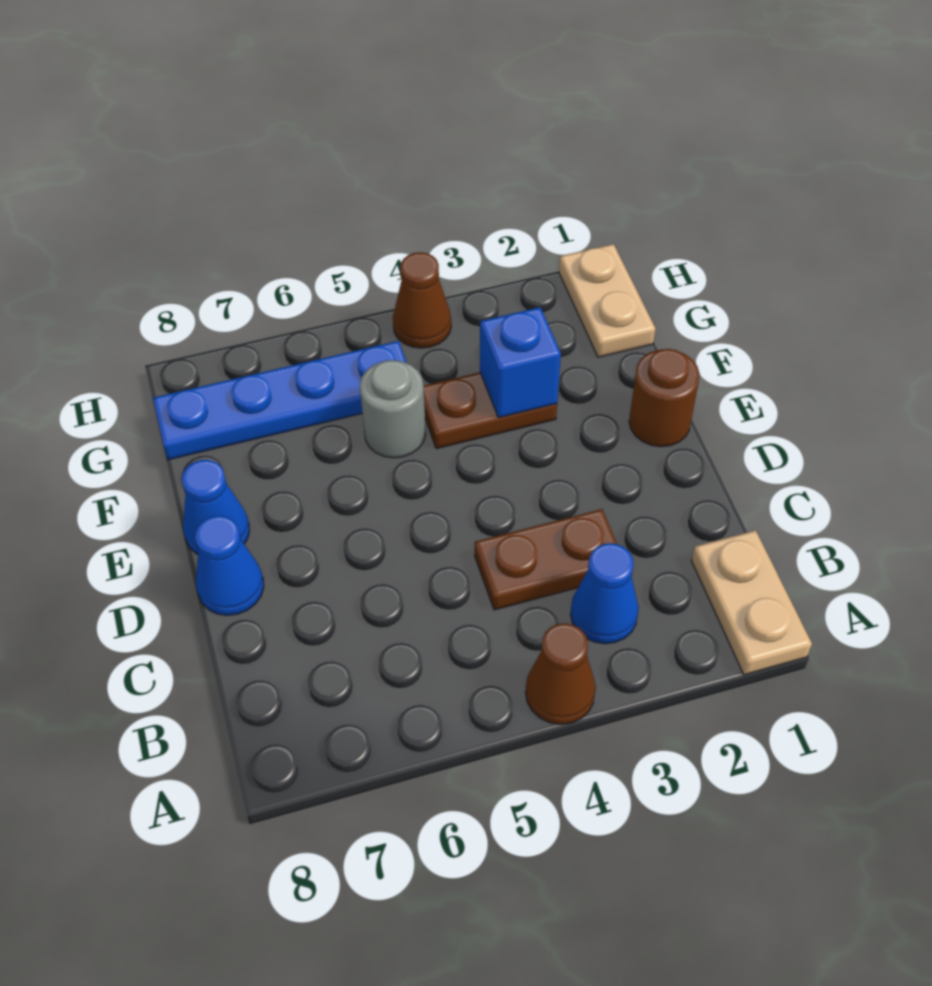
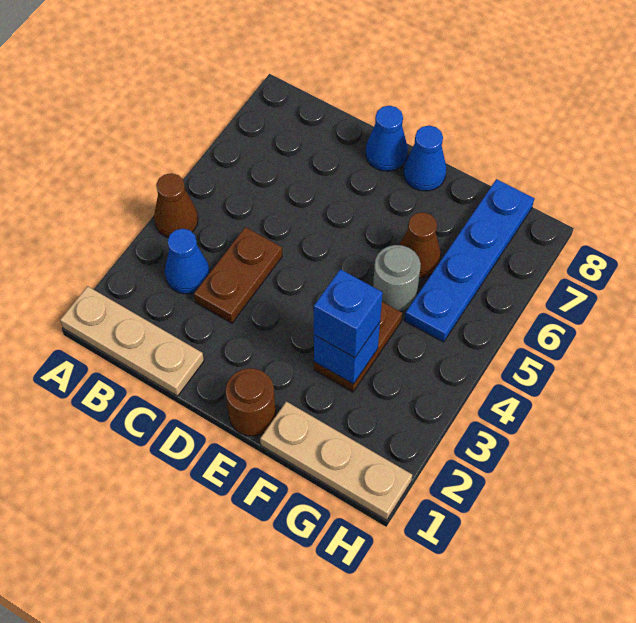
tan plate A1:B1 level 1 -> tan plate A1:C1 level 1
none -> blue brick F3 level 3
tan plate G1:H1 level 1 -> tan plate F1:H1 level 1
brown cone H4 level 1 -> brown cone F6 level 1

